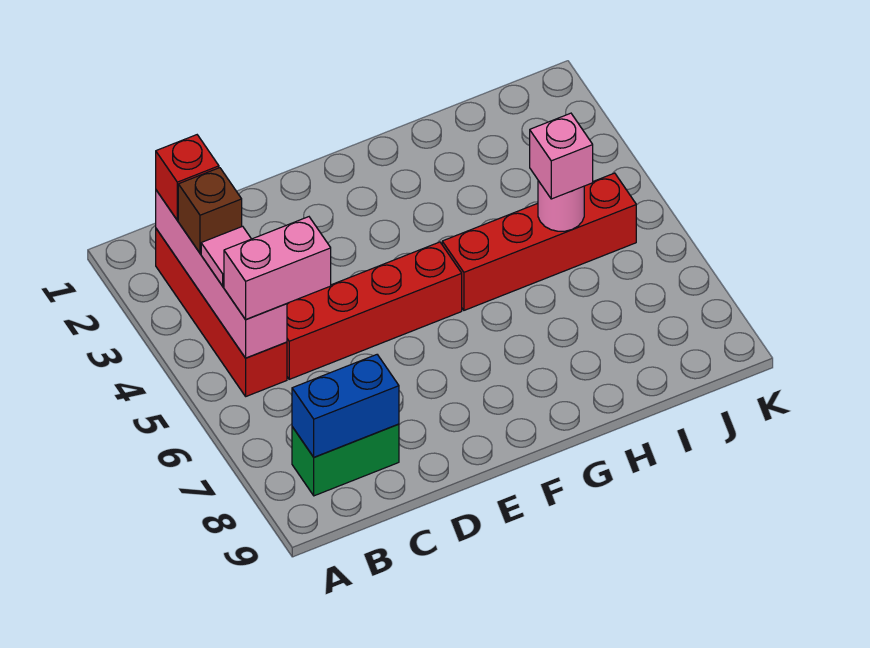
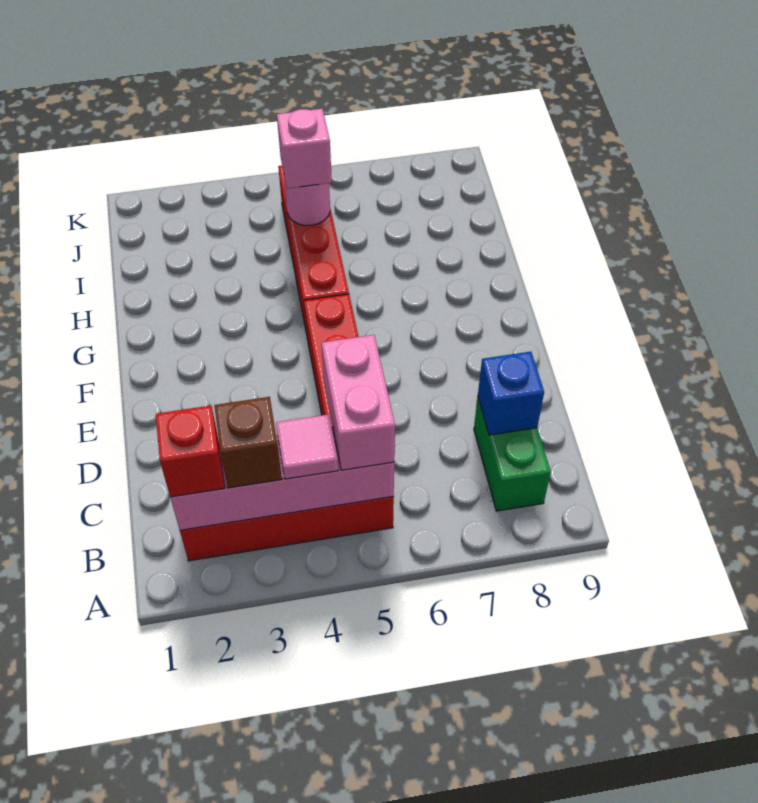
blue brick B8:C8 level 2 -> blue brick C8 level 2

